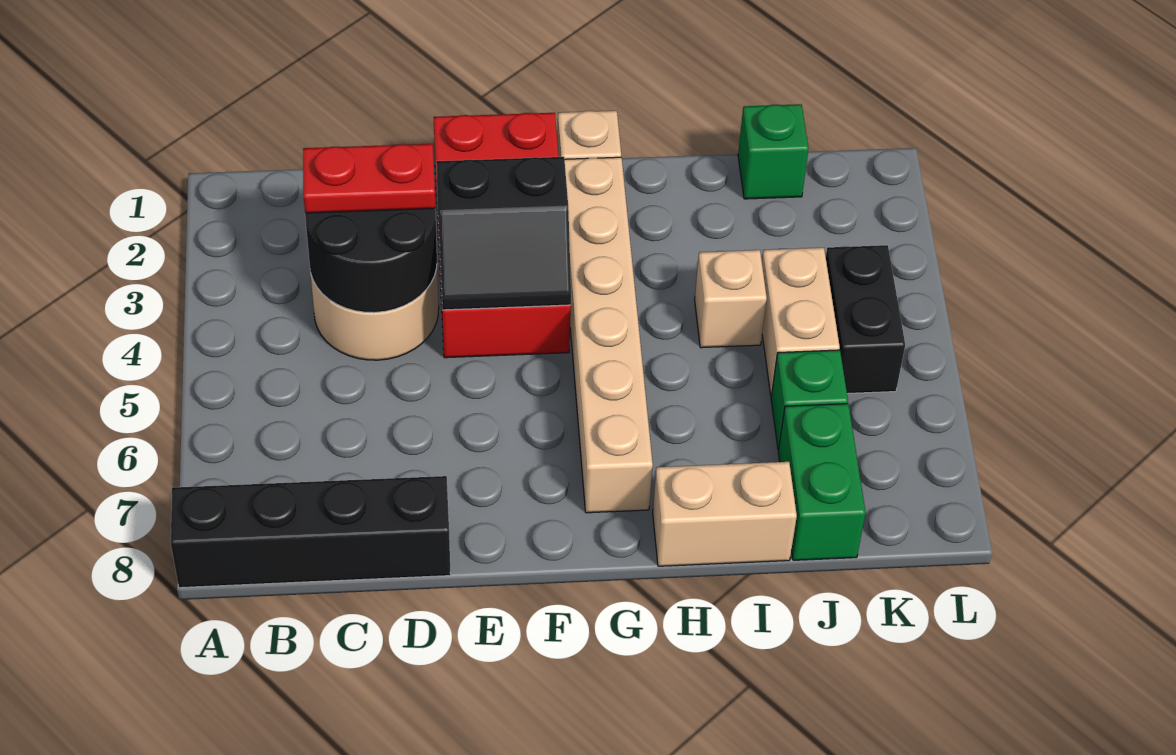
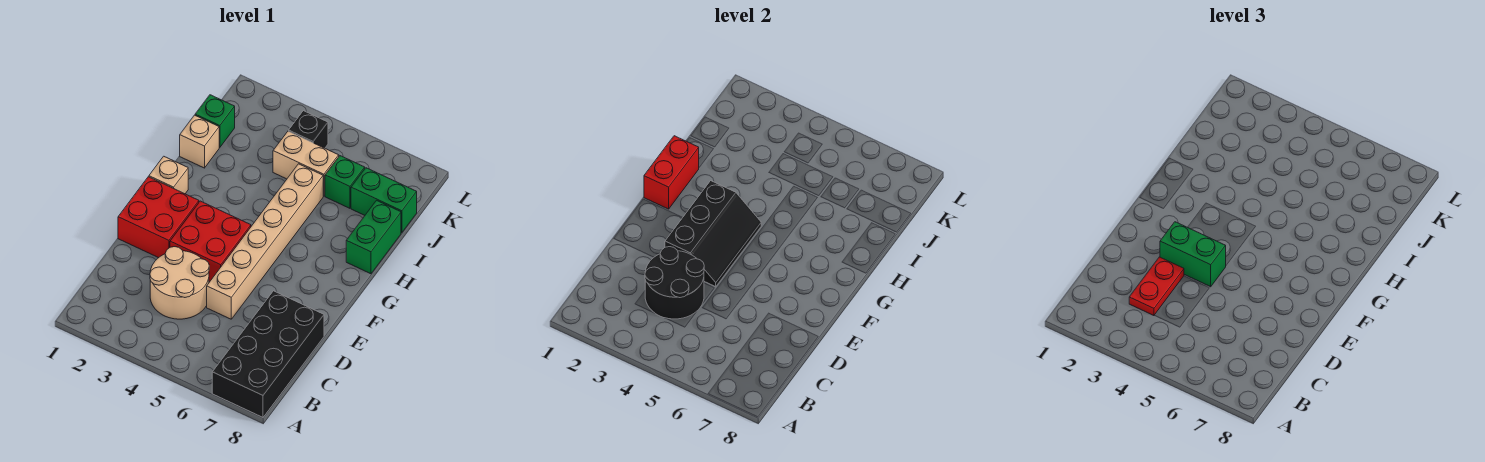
black brick A8:D8 level 1 -> black brick A7:D8 level 1
black slope E3:F4 level 2 top 3 -> black slope E3:G4 level 2 top 3
none -> green brick E3:E4 level 3
none -> red brick G1:H1 level 2
tan brick G2:G7 level 1 -> tan brick D5:I5 level 1
tan brick H8:I8 level 1 -> green brick H8:I8 level 1
tan brick I4 level 1 -> tan brick I1 level 1
black brick K4:K5 level 1 -> black brick K4 level 1

